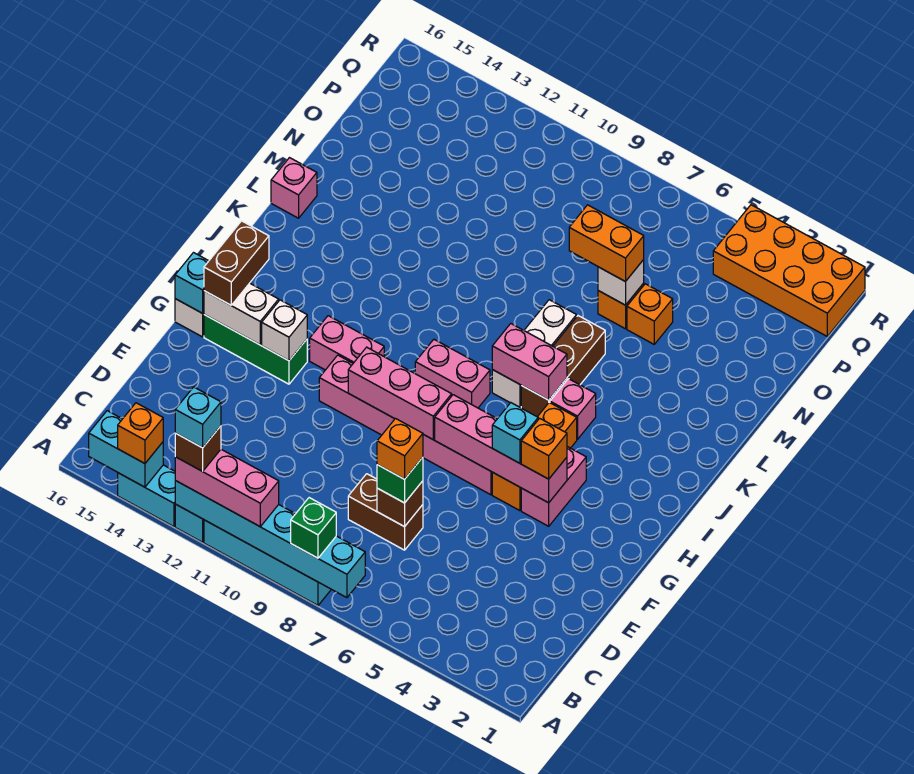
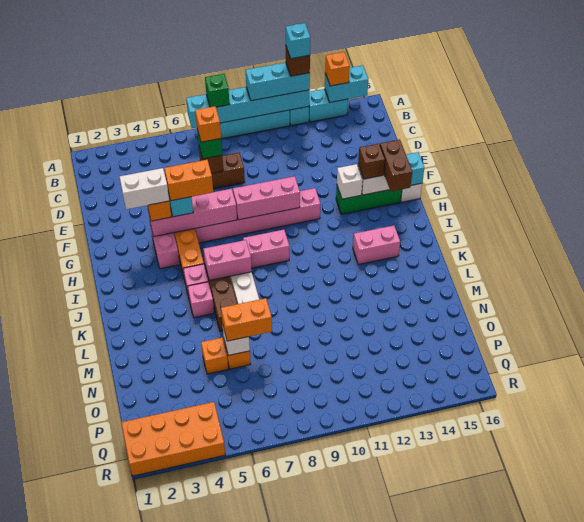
pink brick A10:A12 level 3 -> cyan brick A10:A12 level 3
none -> white brick G3:G4 level 4
none -> orange brick G5:G6 level 4
none -> brown brick G14 level 3
pink brick H11:H12 level 1 -> pink brick J13:J14 level 1
pink brick L16 level 1 -> pink brick K5 level 1

